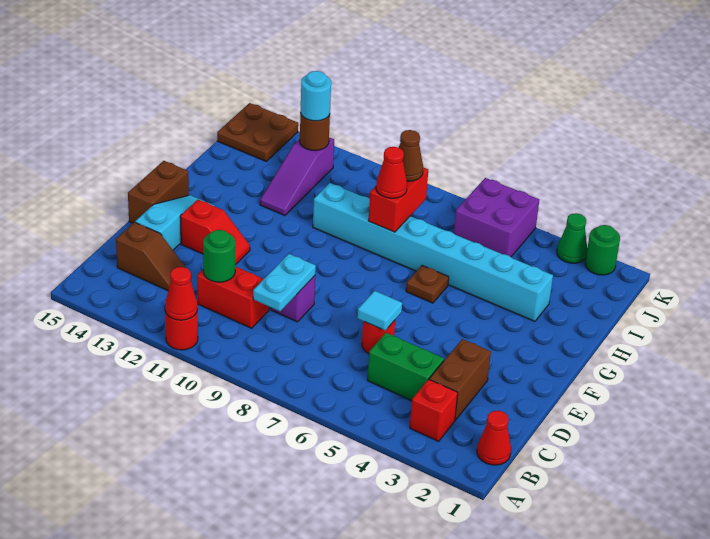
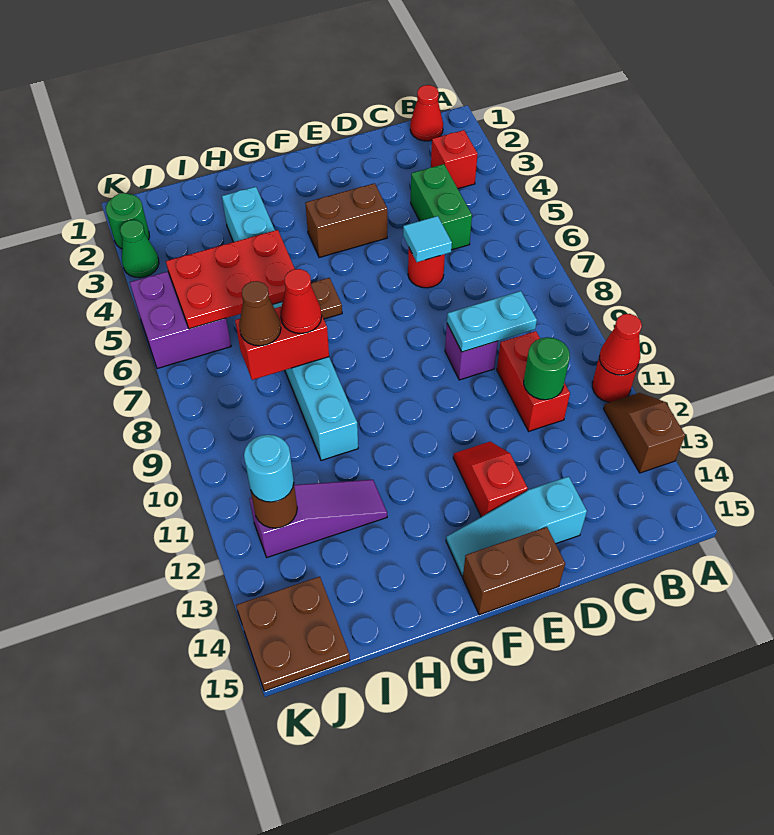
brown brick C3:D3 level 1 -> brown brick E4:F4 level 1
brown slope C13:C14 level 1 top 14 -> brown slope A12:A13 level 1 top 13
none -> red plate H5:J6 level 2

